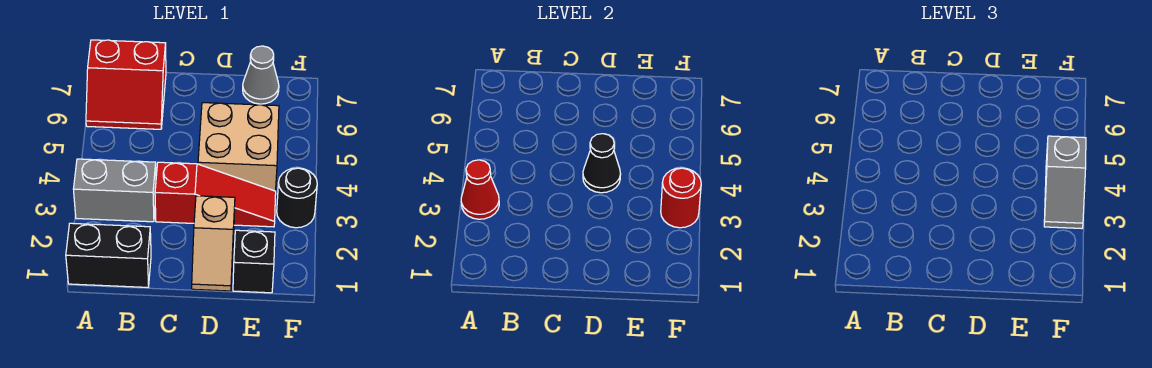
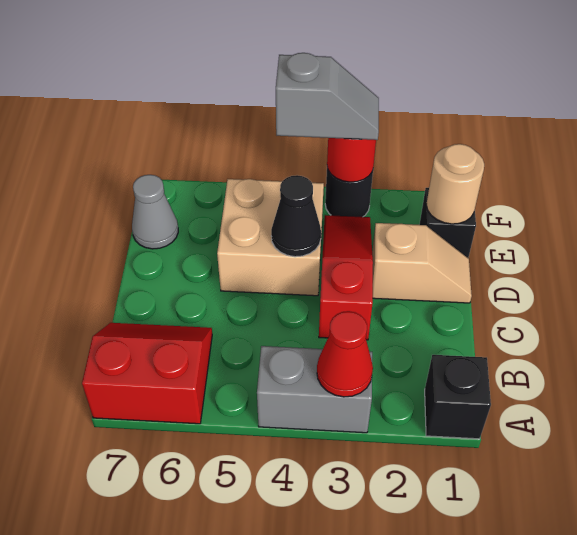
black brick A1:B1 level 1 -> black brick A1 level 1
grey brick A3:B3 level 1 -> grey brick A3:A4 level 1
red slope A6:B7 level 1 top 7 -> red slope A6:B7 level 1 top A
none -> tan round brick E1 level 2

